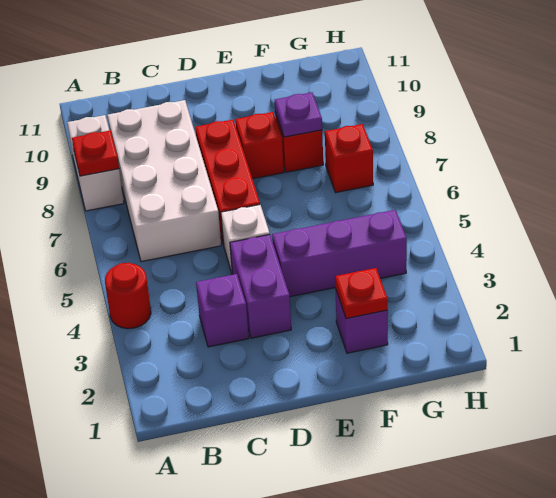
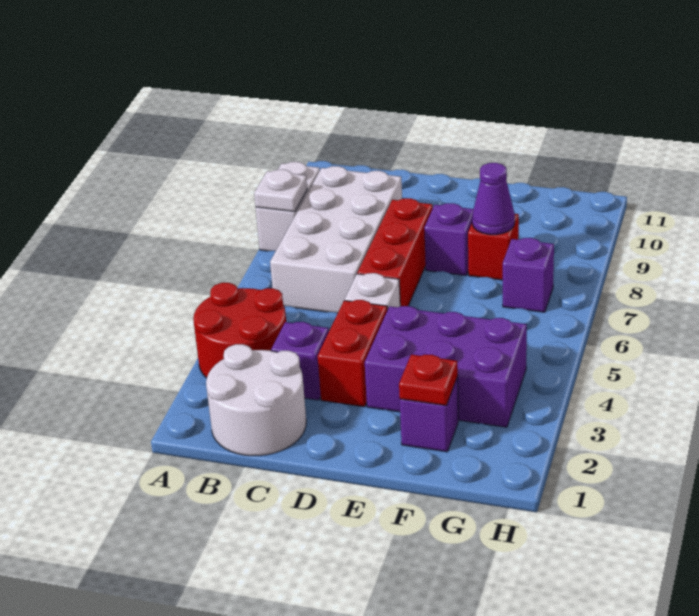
red round brick A4 level 1 -> red round brick A3:B4 level 1
red plate A8 level 2 -> white plate A8 level 2
none -> white round brick B1:C2 level 1
purple brick D3:D4 level 1 -> red brick D3:D4 level 1
purple brick E4:G4 level 1 -> purple brick E3:G4 level 1
red brick E8 level 1 -> purple brick E8 level 1
purple plate F8 level 2 -> purple cone F8 level 2
red brick G7 level 1 -> purple brick G7 level 1

